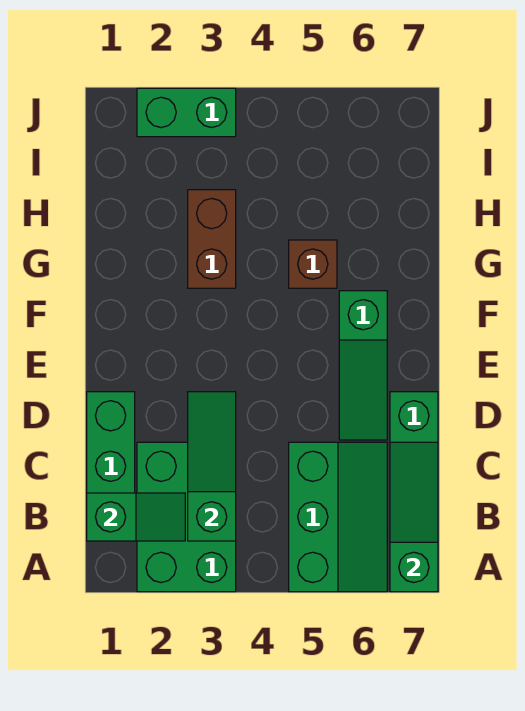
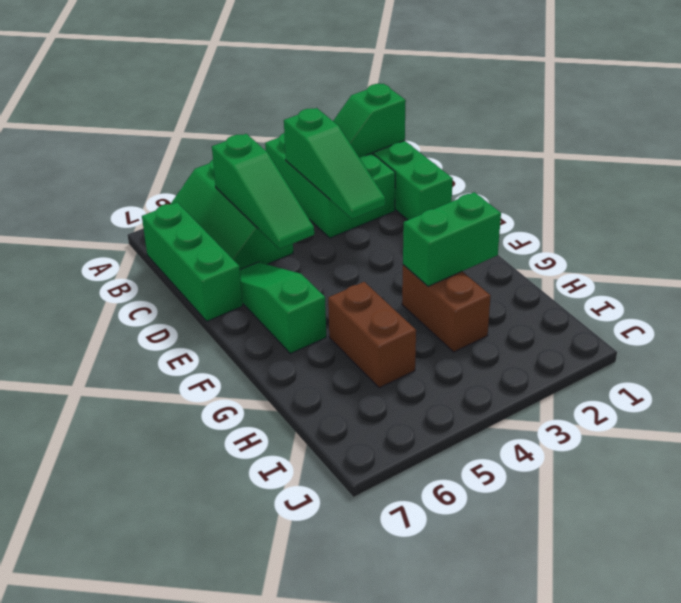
green slope A7:C7 level 2 top A -> green slope B5:D5 level 2 top B
brown brick G5 level 1 -> brown brick G5:H5 level 1
green brick J2:J3 level 1 -> green brick G2:G3 level 2

